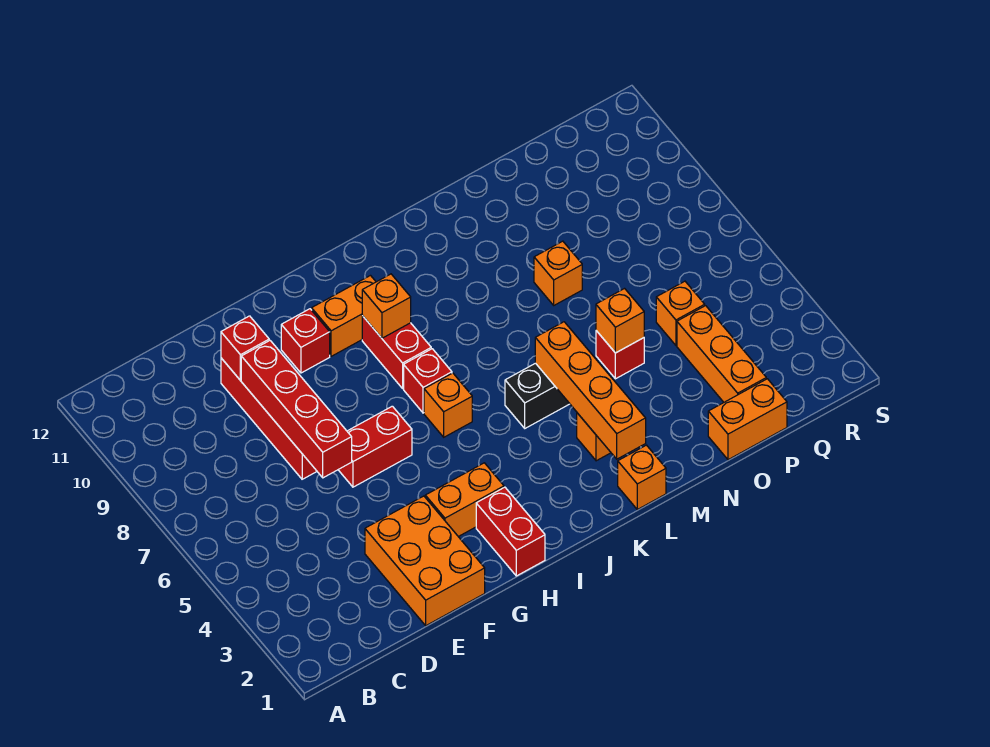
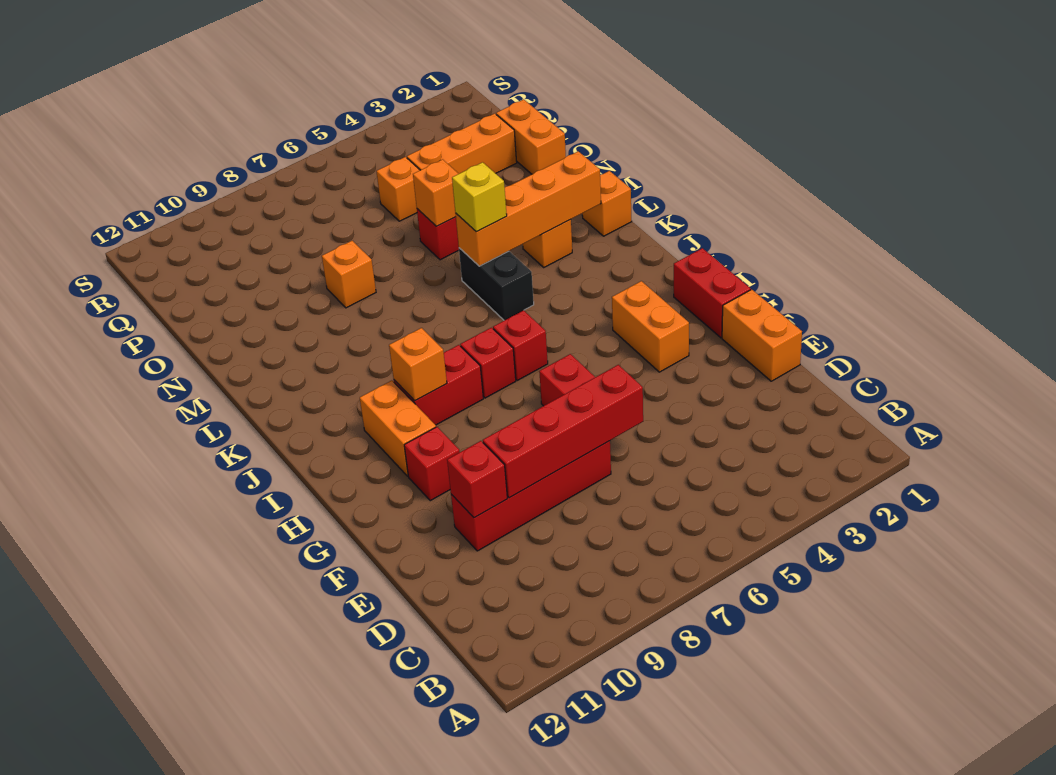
orange brick E1:F3 level 1 -> orange brick E1:F1 level 1
red brick H1:H2 level 1 -> red brick G1:H1 level 1
orange brick I6 level 1 -> red brick I6 level 1
none -> yellow brick L5 level 3

